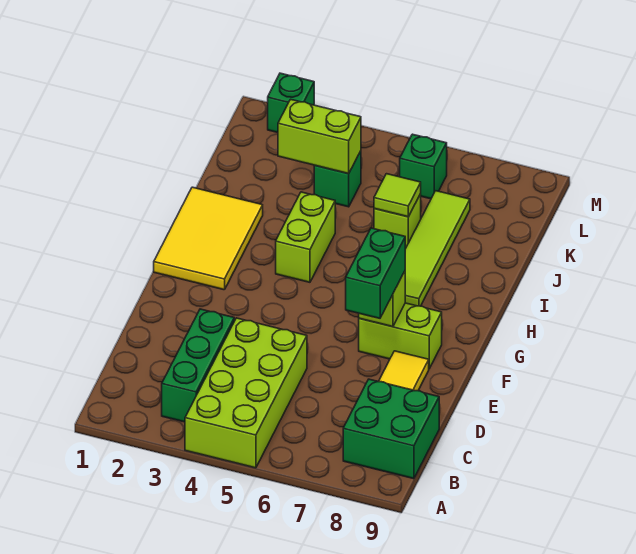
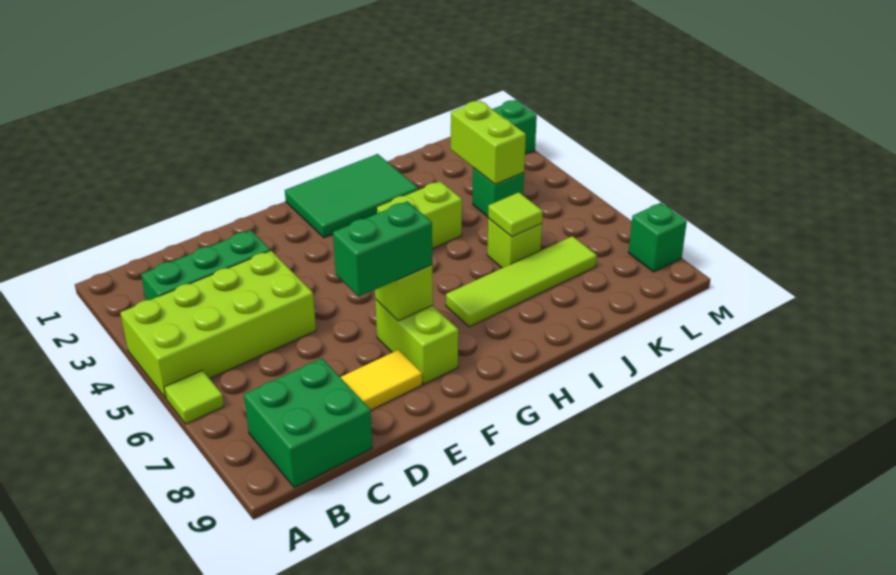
none -> lime tile A6 level 1
yellow tile G1:I2 level 1 -> green tile G1:I2 level 1
green brick L6 level 1 -> green brick M8 level 1

